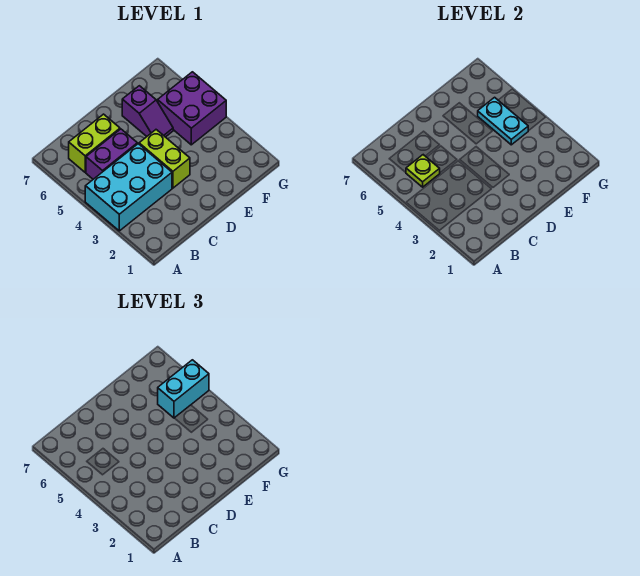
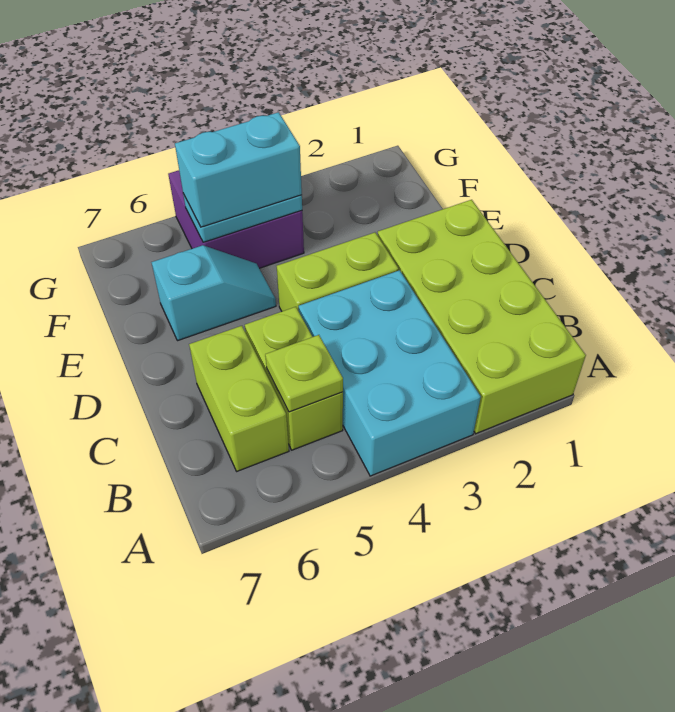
none -> lime brick A1:D2 level 1
purple brick B5:C5 level 1 -> lime brick B5:C5 level 1
purple slope E5:E6 level 1 top 6 -> cyan slope E5:E6 level 1 top 6
cyan brick F5:G5 level 3 -> cyan brick F4:F5 level 3

